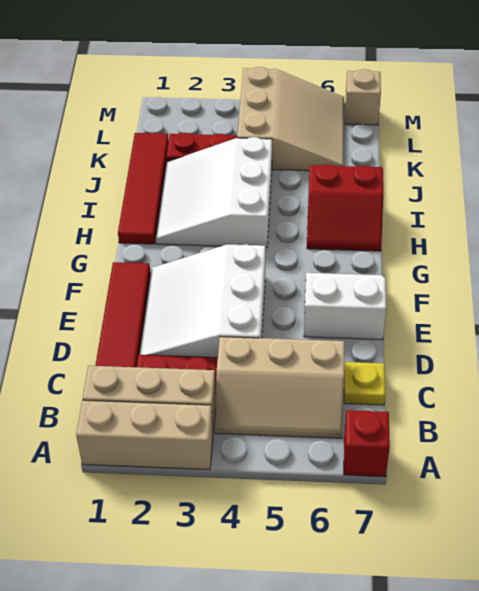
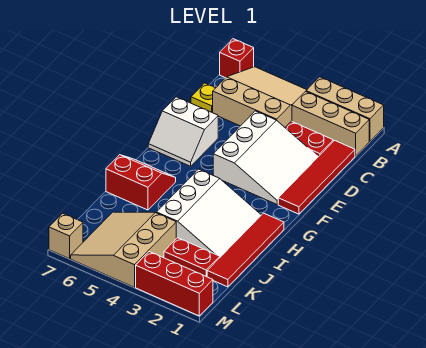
tan slope B4:C6 level 1 top C -> tan slope A4:C6 level 1 top C
none -> red brick M1:M3 level 1

